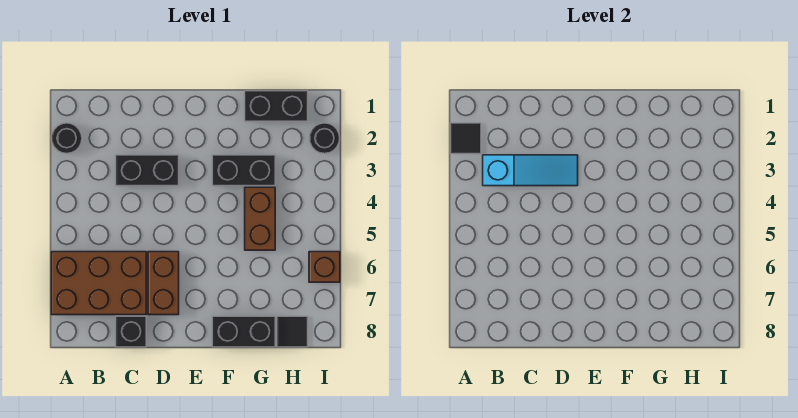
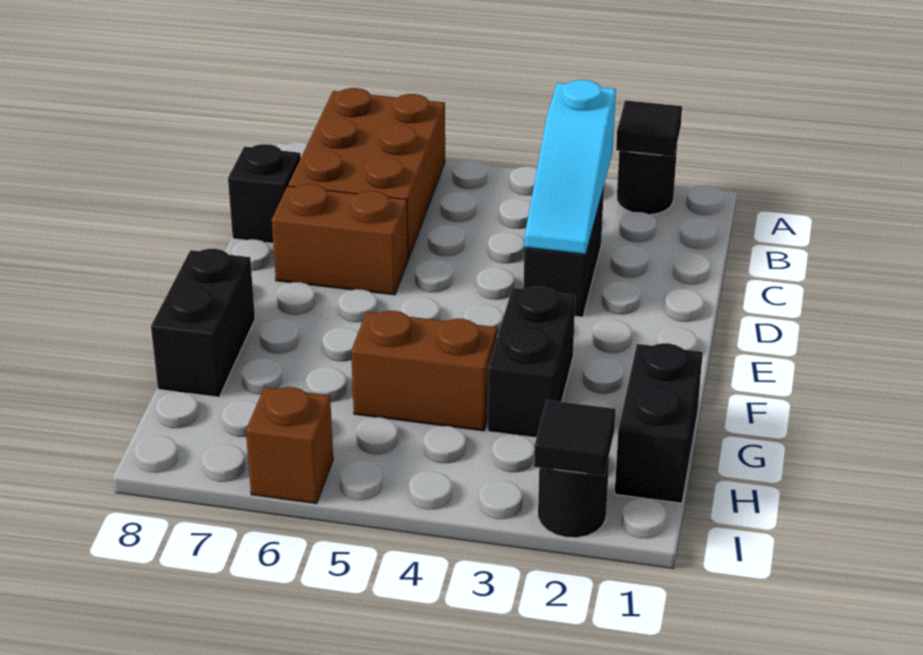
black tile H8 level 1 -> black tile I2 level 2

